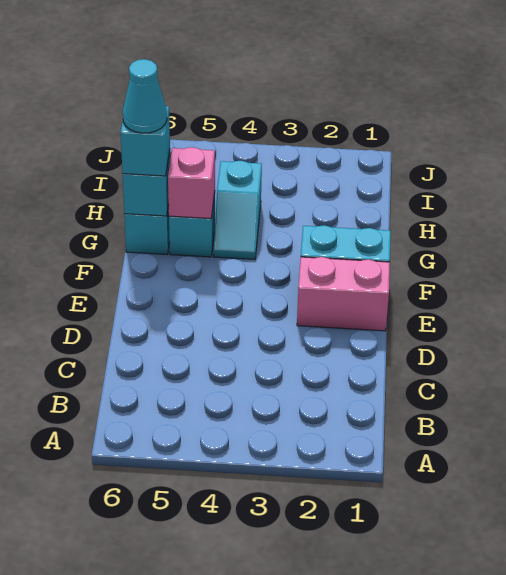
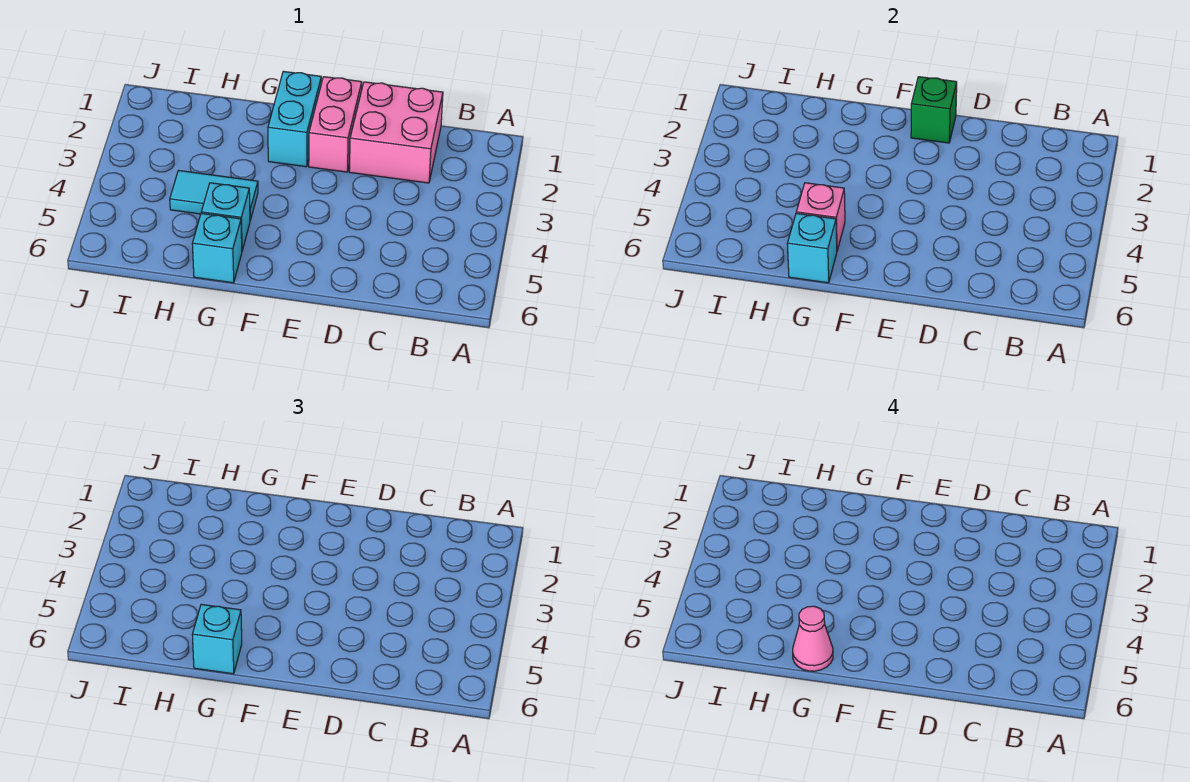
none -> pink brick C1:D2 level 1
none -> green brick E1 level 2
cyan slope G4:H4 level 1 top H -> cyan tile G4:H4 level 1
cyan cone G6 level 4 -> pink cone G6 level 4

